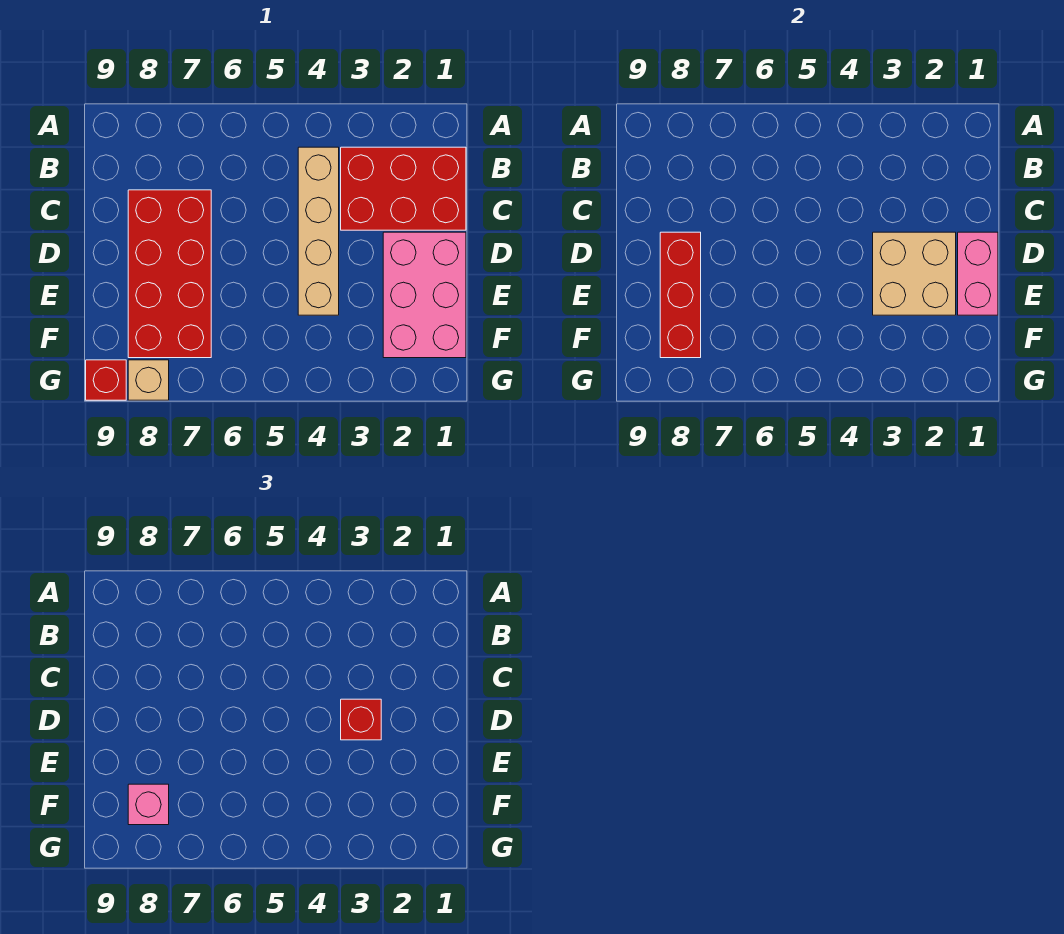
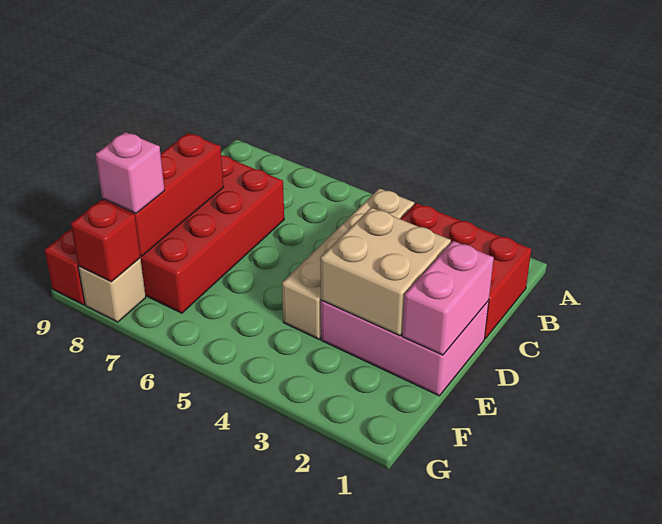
pink brick D1:F2 level 1 -> pink brick D1:E3 level 1
red brick D3 level 3 -> red brick G8 level 2

